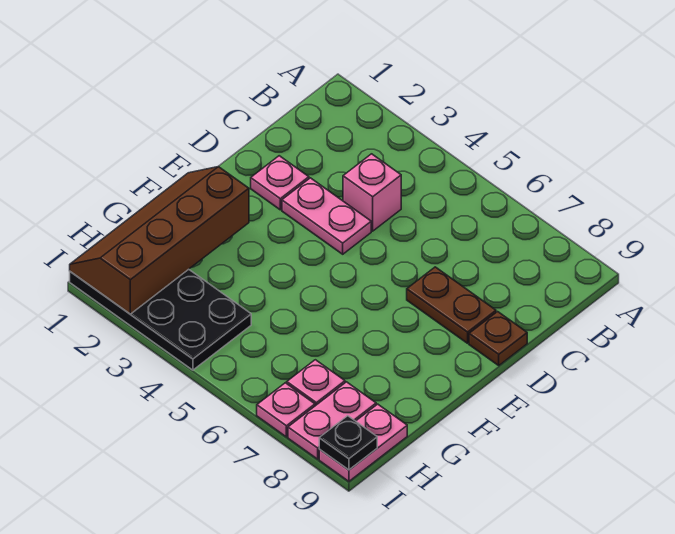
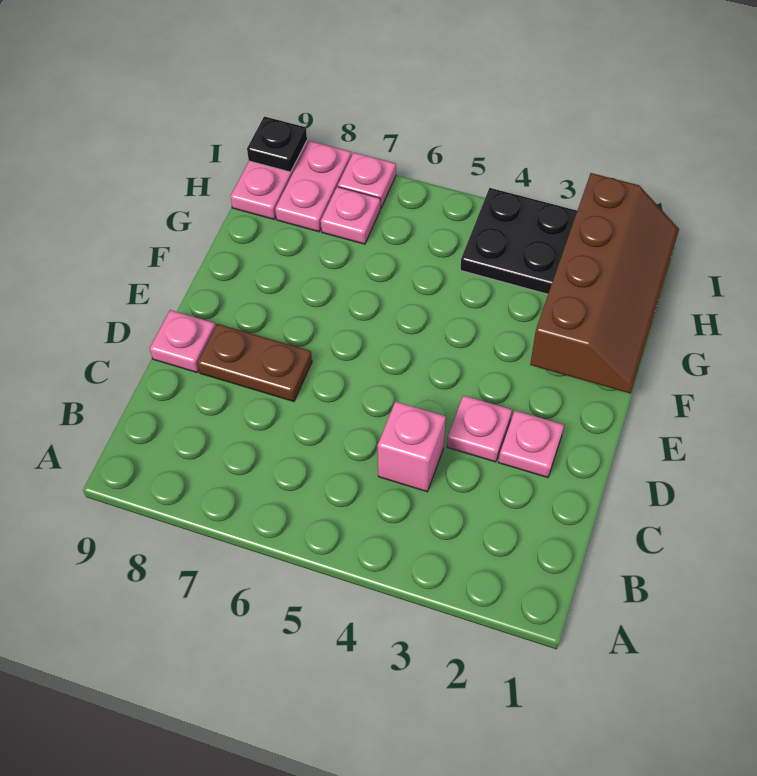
pink plate D3:D4 level 1 -> pink plate D3 level 1
brown plate D9 level 1 -> pink plate D9 level 1

